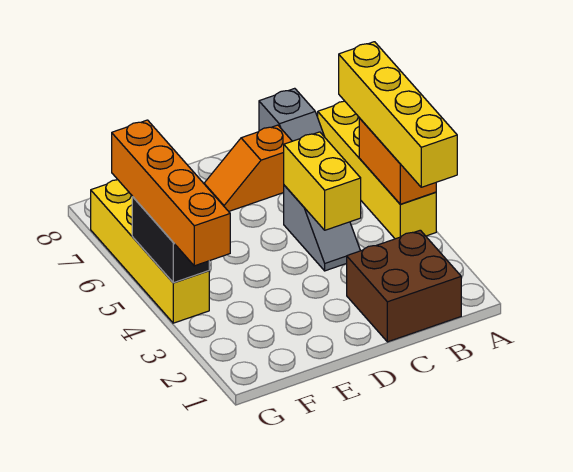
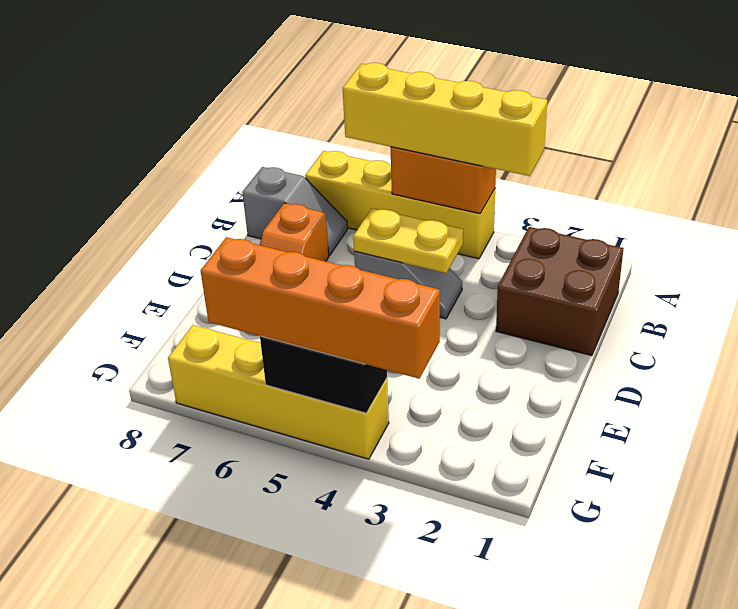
yellow brick C4:C5 level 2 -> yellow plate C4:C5 level 2

